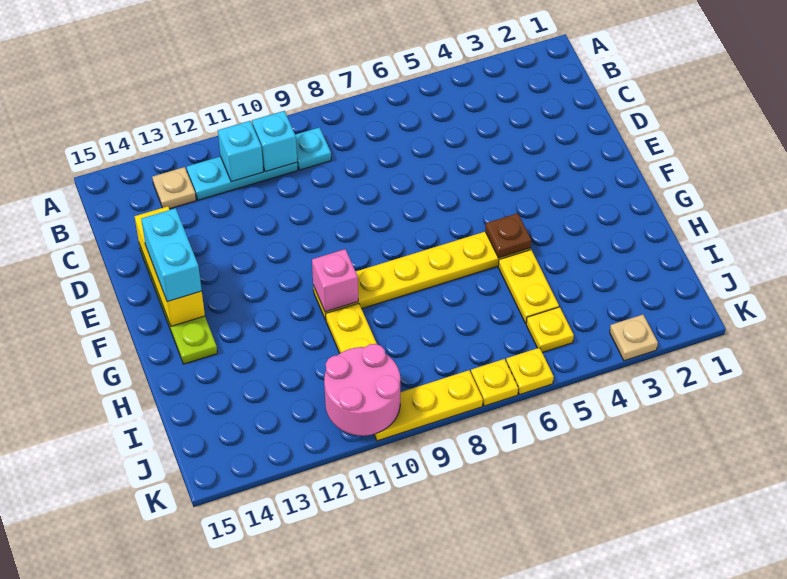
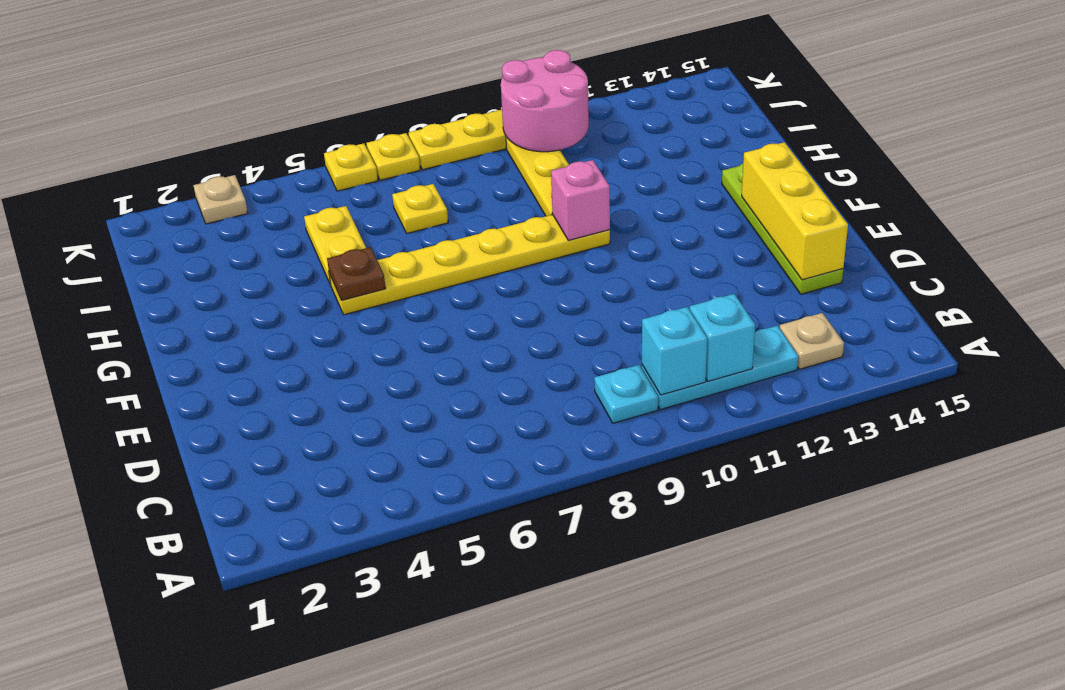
cyan brick E14:F14 level 3 -> none
yellow plate J5 level 1 -> yellow plate I7 level 1

